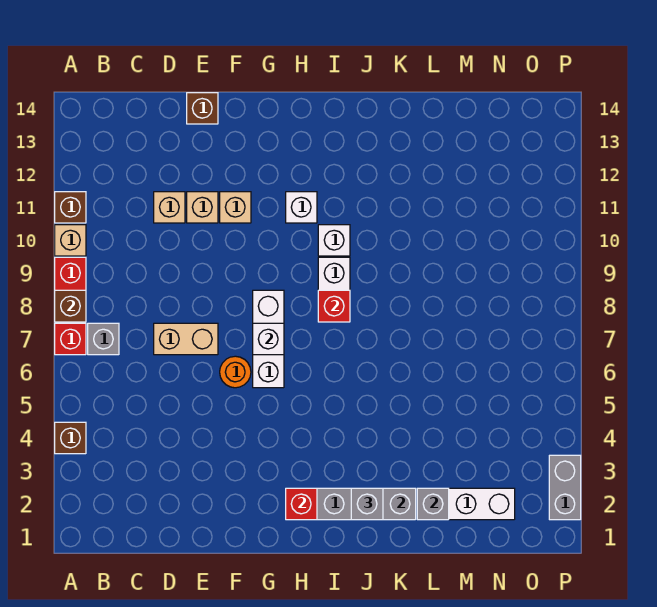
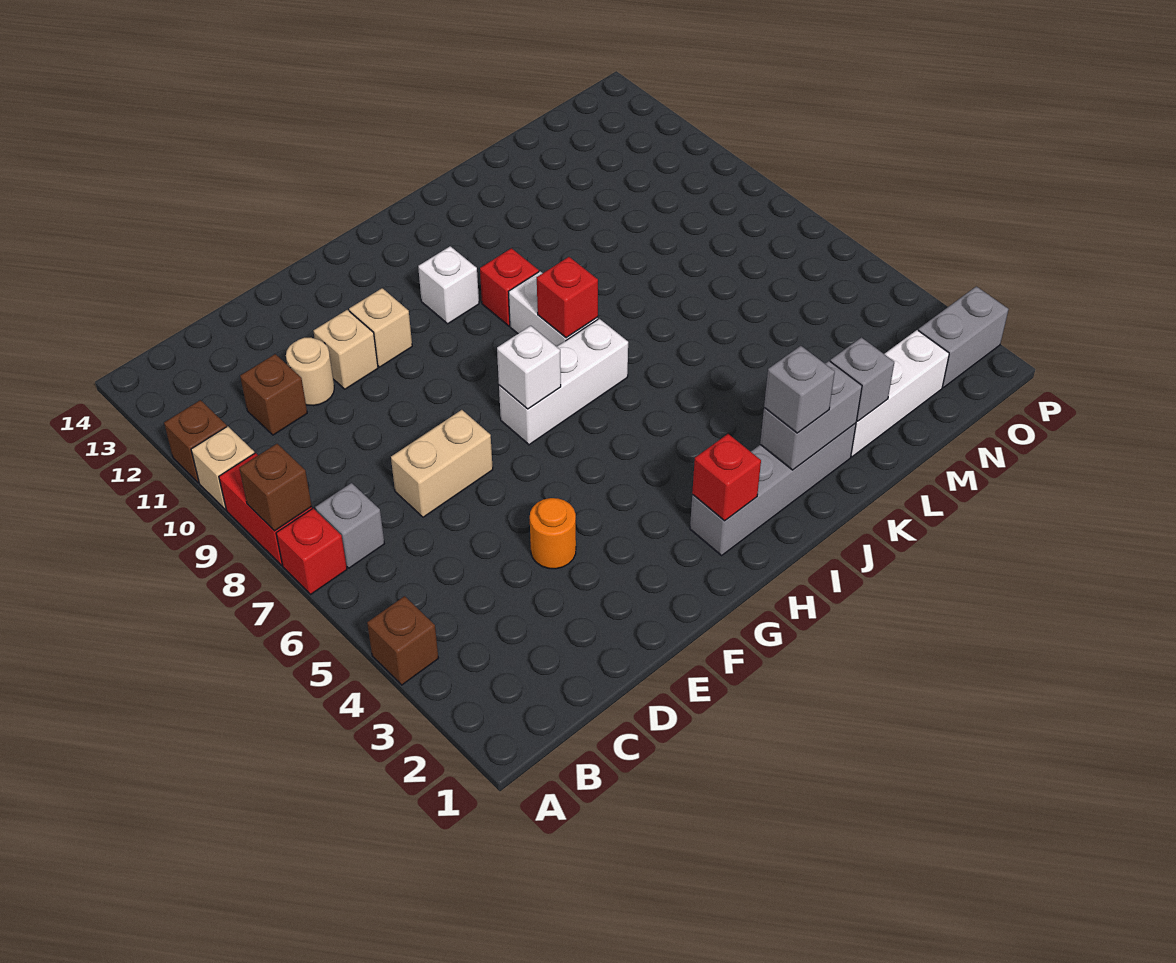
tan brick D11 level 1 -> tan round brick D11 level 1
brown brick E14 level 1 -> brown brick C11 level 1
orange round brick F6 level 1 -> orange round brick E4 level 1
white brick G6:G8 level 1 -> white brick G7:I7 level 1
white brick I10 level 1 -> red brick I10 level 1
grey brick P2:P3 level 1 -> grey brick O2:P2 level 1

